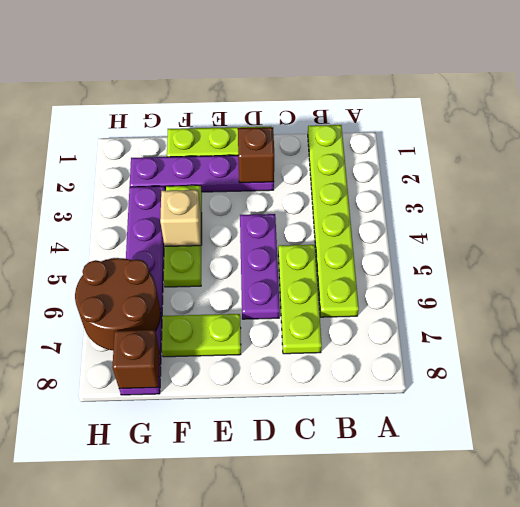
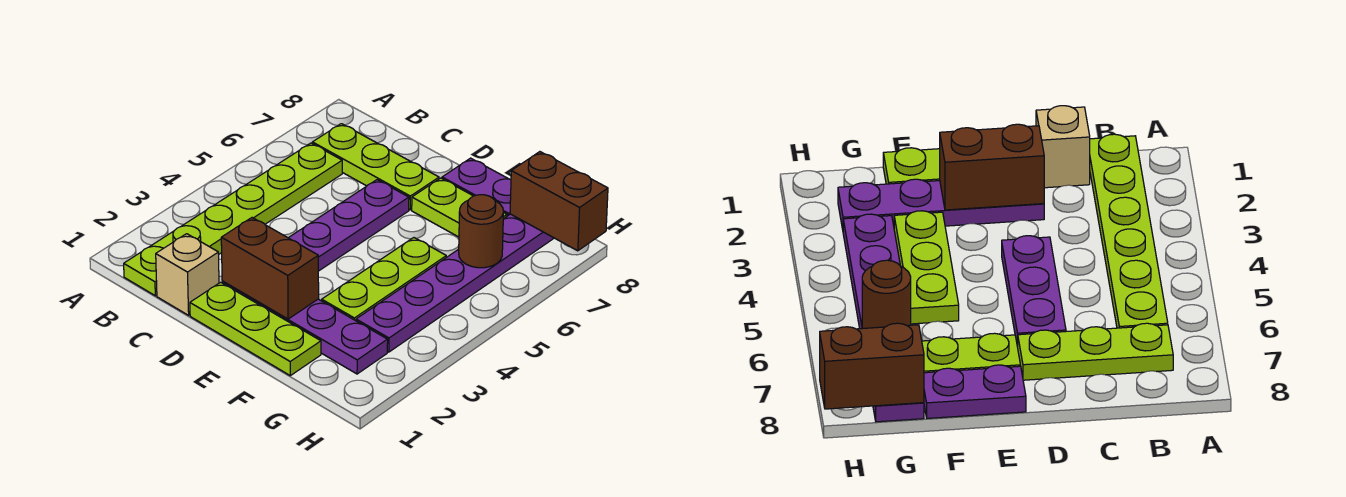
lime plate C5:C7 level 1 -> lime plate B7:D7 level 1
brown brick D2 level 2 -> brown brick D2:E2 level 2
none -> purple plate E8:F8 level 1
tan brick F4 level 2 -> tan brick C1 level 1
brown round brick G6:H7 level 2 -> brown round brick G6 level 2
brown brick G8 level 2 -> brown brick G8:H8 level 2

